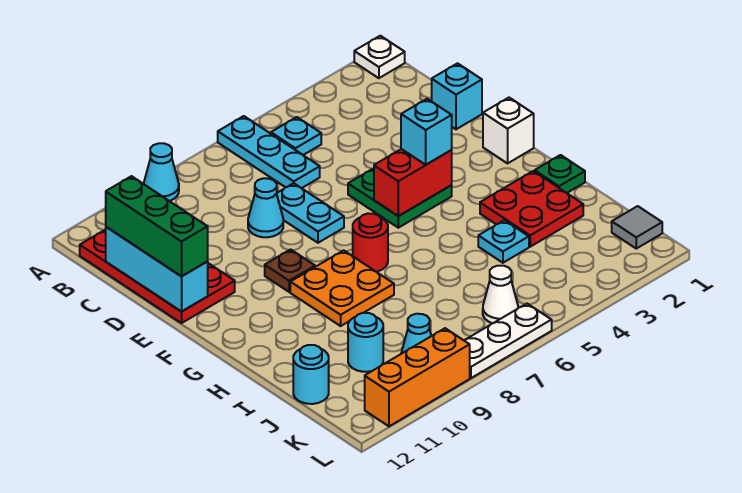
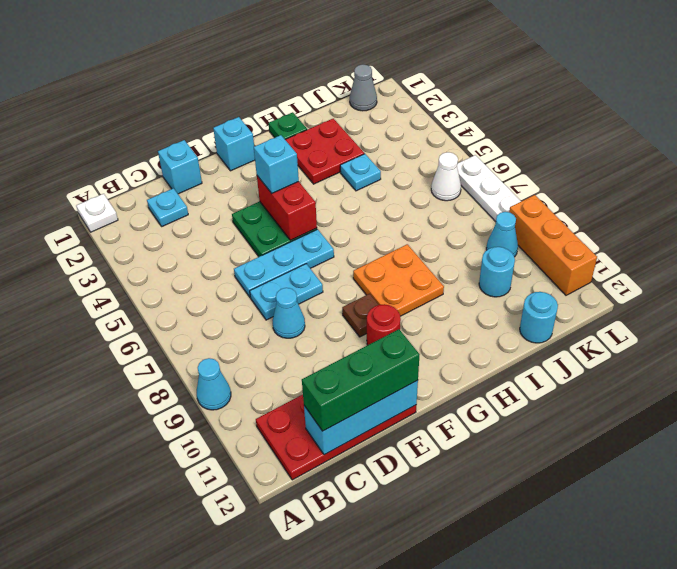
cyan plate A6:C6 level 1 -> cyan plate D6:F6 level 1
cyan plate B5 level 1 -> cyan plate C2 level 1
white brick F1 level 1 -> cyan brick F1 level 1
red round brick G7 level 1 -> red round brick F10 level 1
grey tile K1 level 1 -> grey cone K1 level 1

